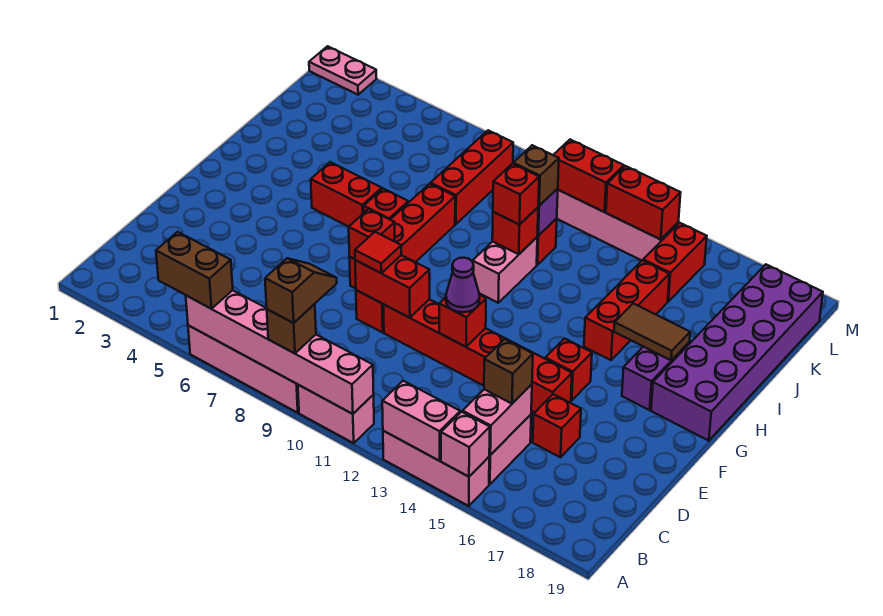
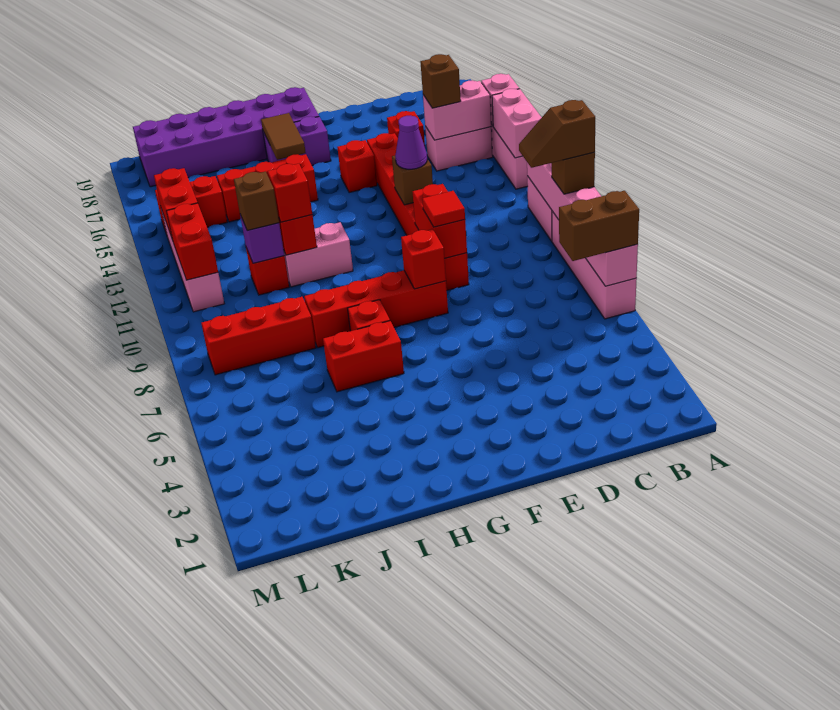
brown brick A5:A6 level 3 -> brown brick A6:B6 level 3
red brick E12 level 2 -> brown brick E12 level 2
red brick H5:H6 level 1 -> red brick H6:I6 level 1
pink plate M1:M2 level 1 -> none

